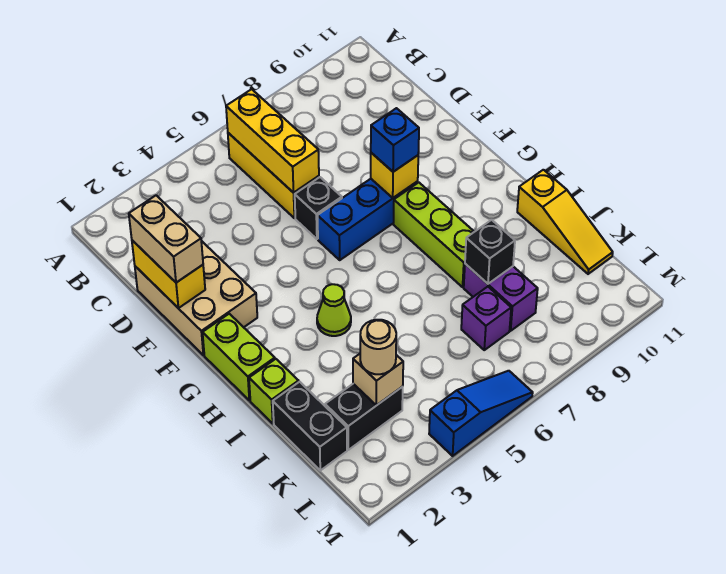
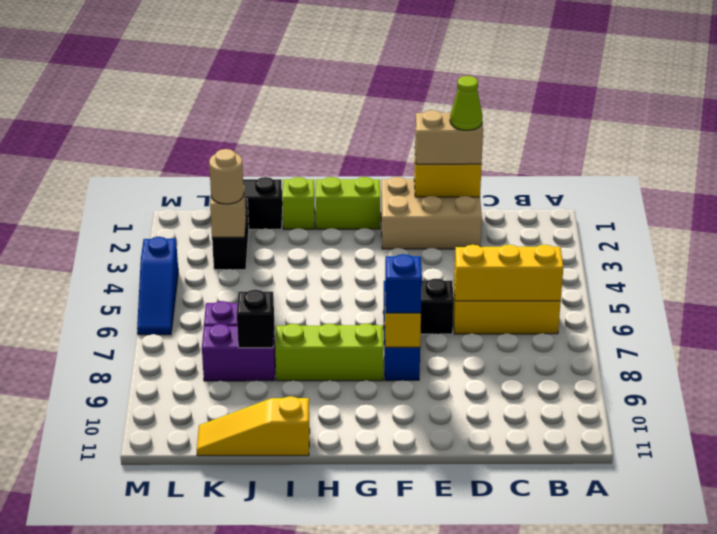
lime cone H4 level 1 -> lime cone D1 level 4

